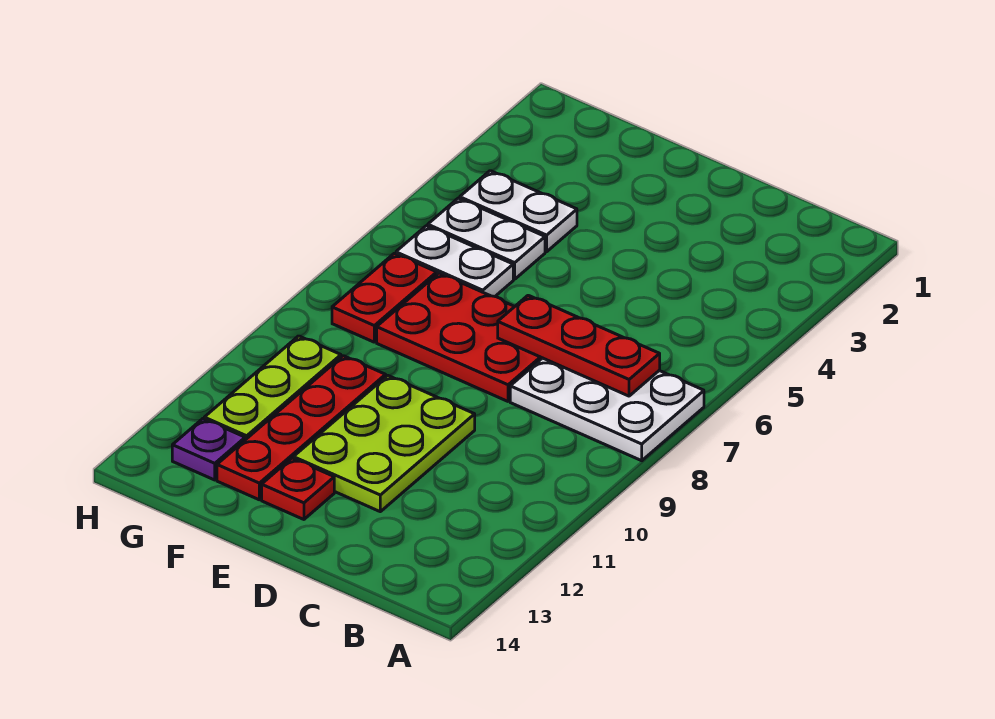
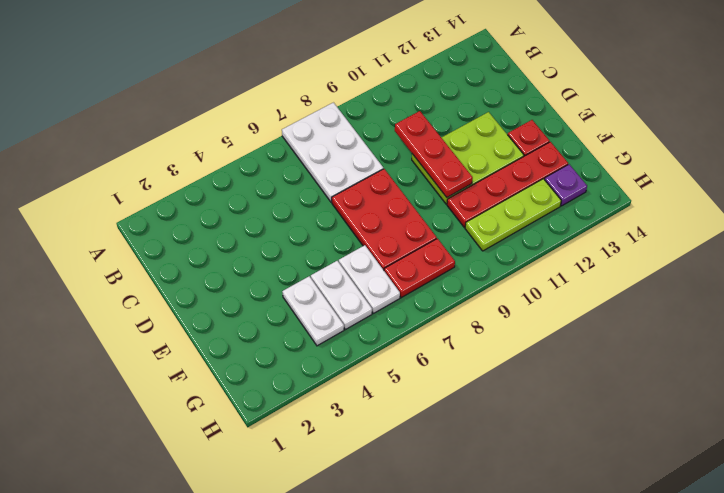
red plate B7:D7 level 2 -> red plate C10:E10 level 2

